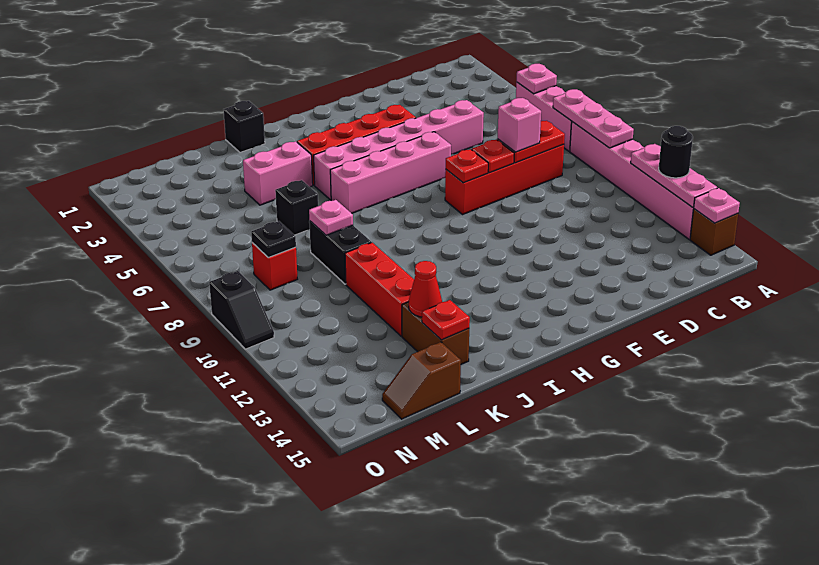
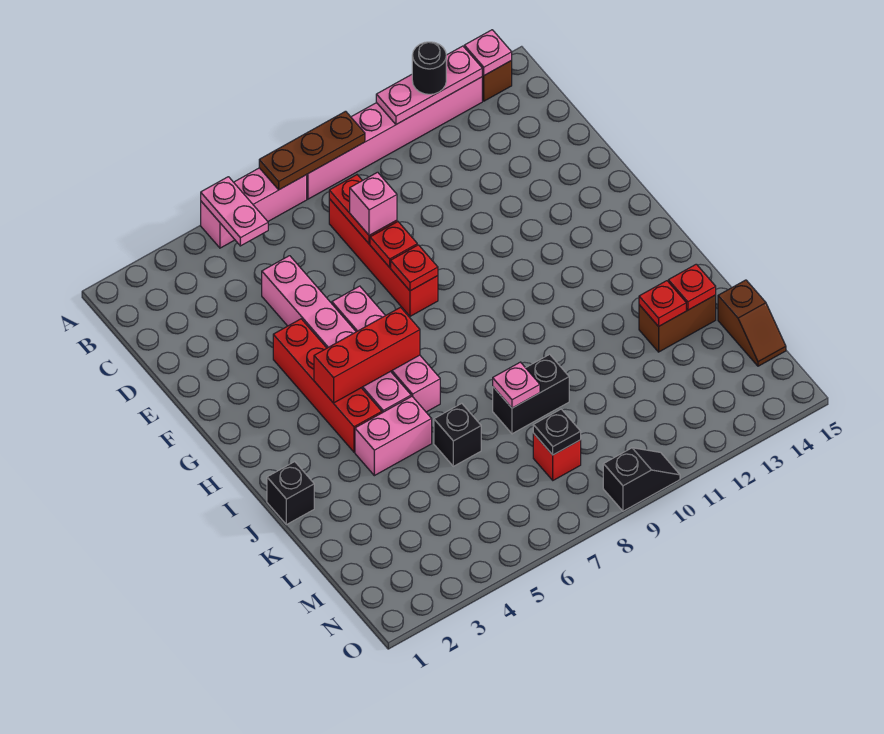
pink plate A5 level 2 -> pink plate A5:B5 level 2
pink plate A7:A9 level 2 -> brown plate A7:A9 level 2
pink brick J4:K4 level 1 -> pink brick J4:J5 level 1
red brick K10:K12 level 1 -> red brick H4:H6 level 2
red cone K13 level 2 -> red plate K13 level 2

